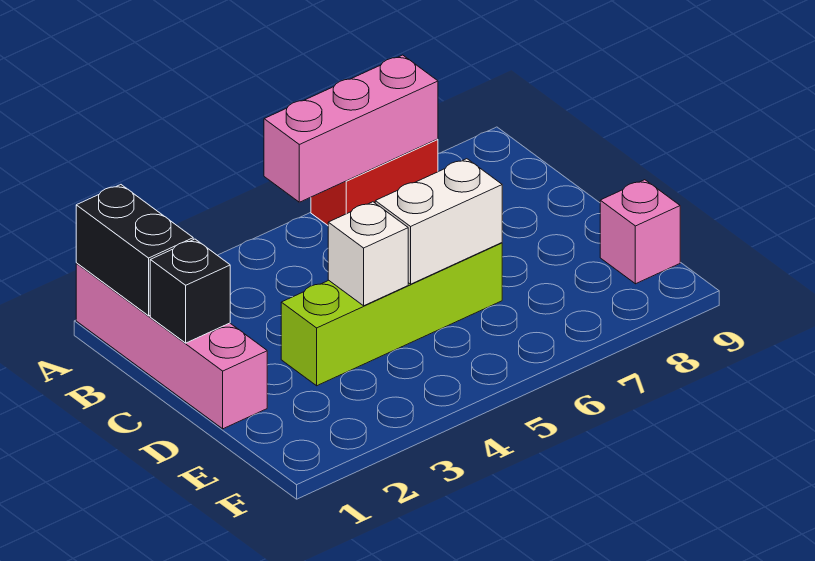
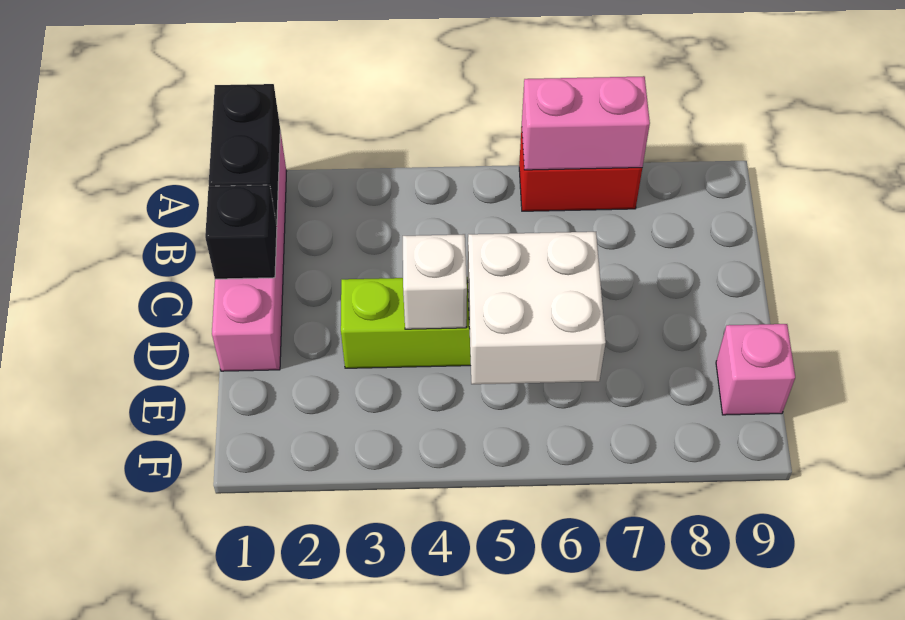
pink brick A5:A7 level 2 -> pink brick A6:A7 level 2
white brick D5:D6 level 2 -> white brick D5:E6 level 2

